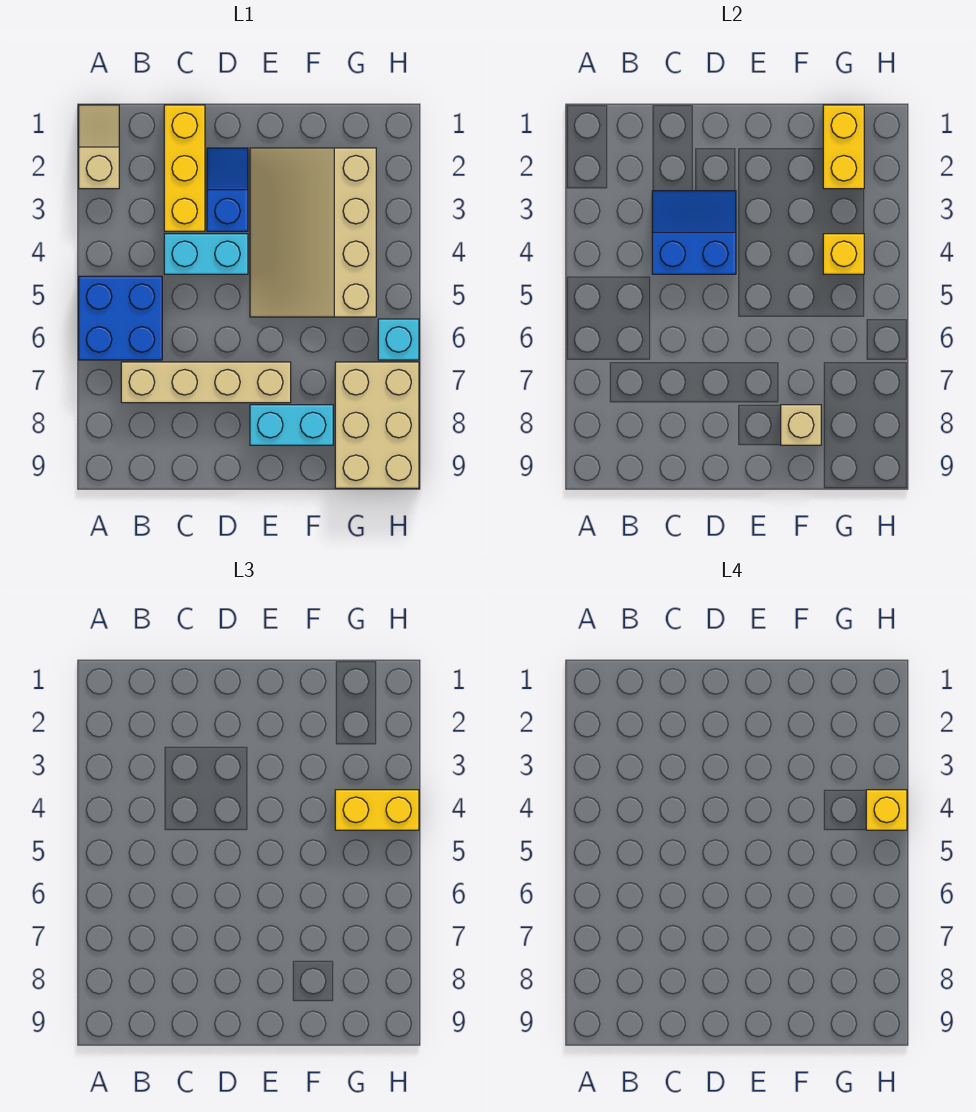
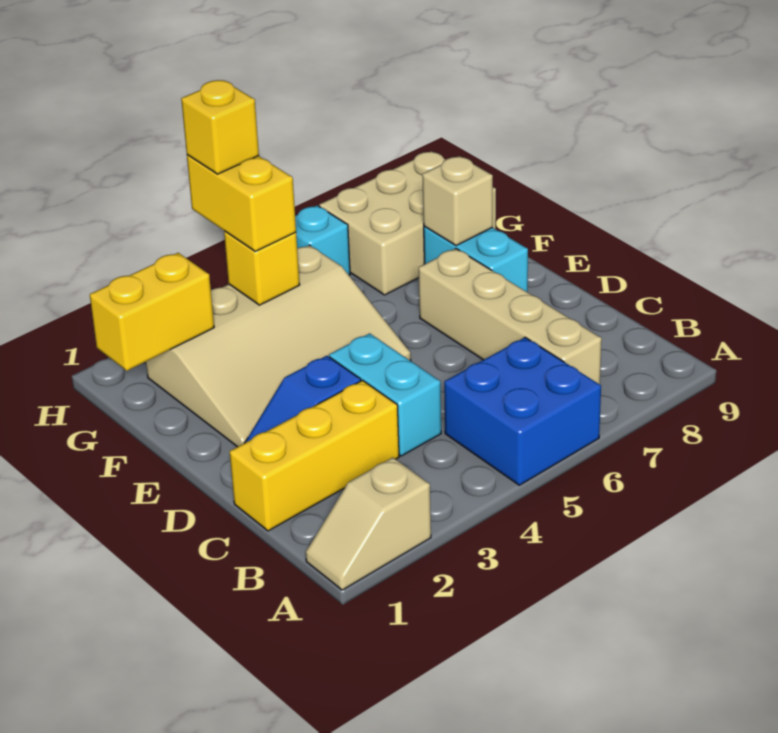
blue slope C3:D4 level 2 top 4 -> none

